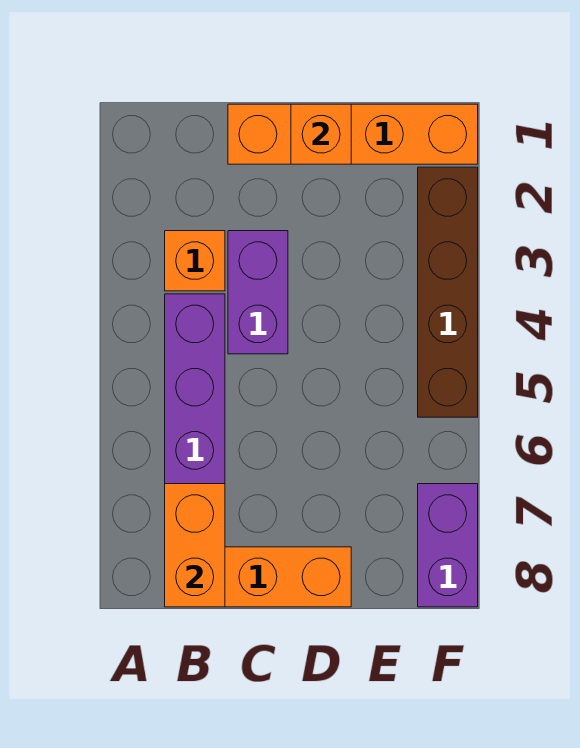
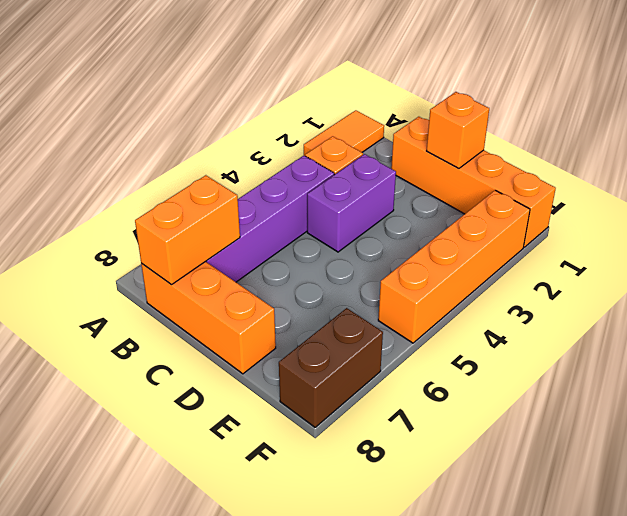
none -> orange tile A1:A2 level 1
brown brick F2:F5 level 1 -> orange brick F2:F5 level 1
purple brick F7:F8 level 1 -> brown brick F7:F8 level 1

